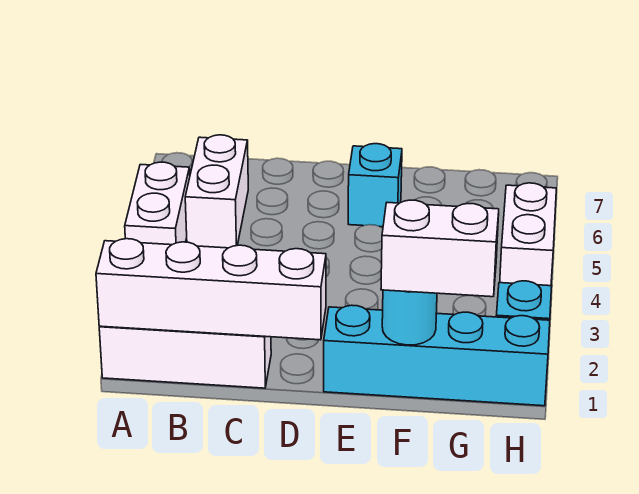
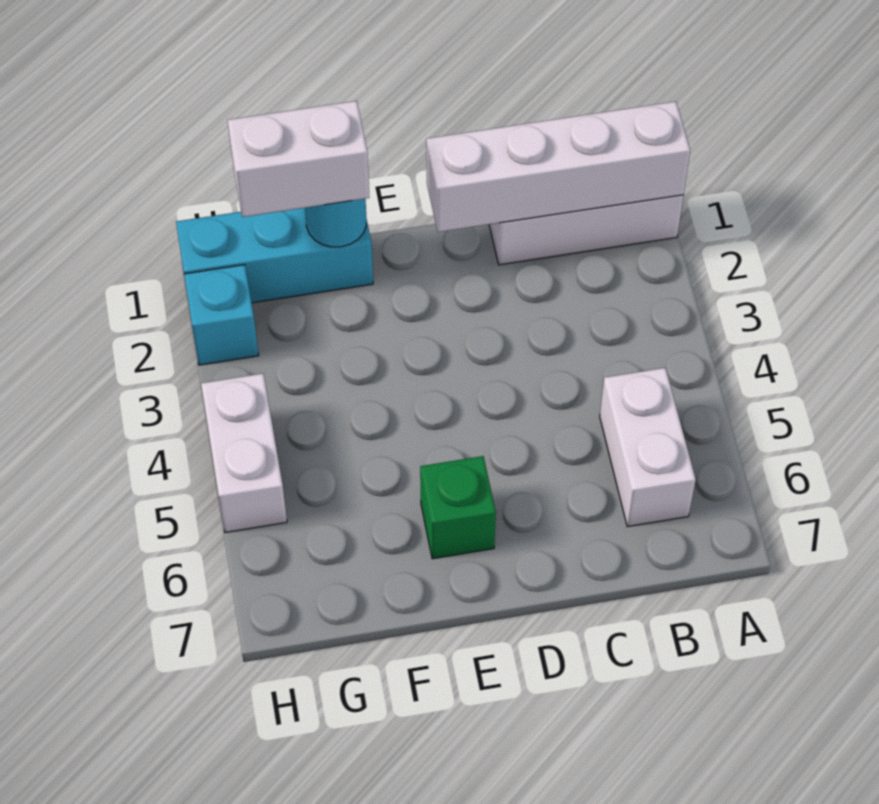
white brick A4:A5 level 1 -> none
cyan brick E1:H1 level 1 -> cyan brick F1:H1 level 1
cyan brick E6 level 1 -> green brick E6 level 1

